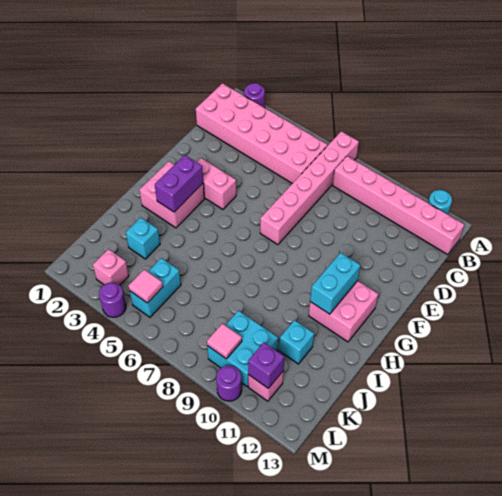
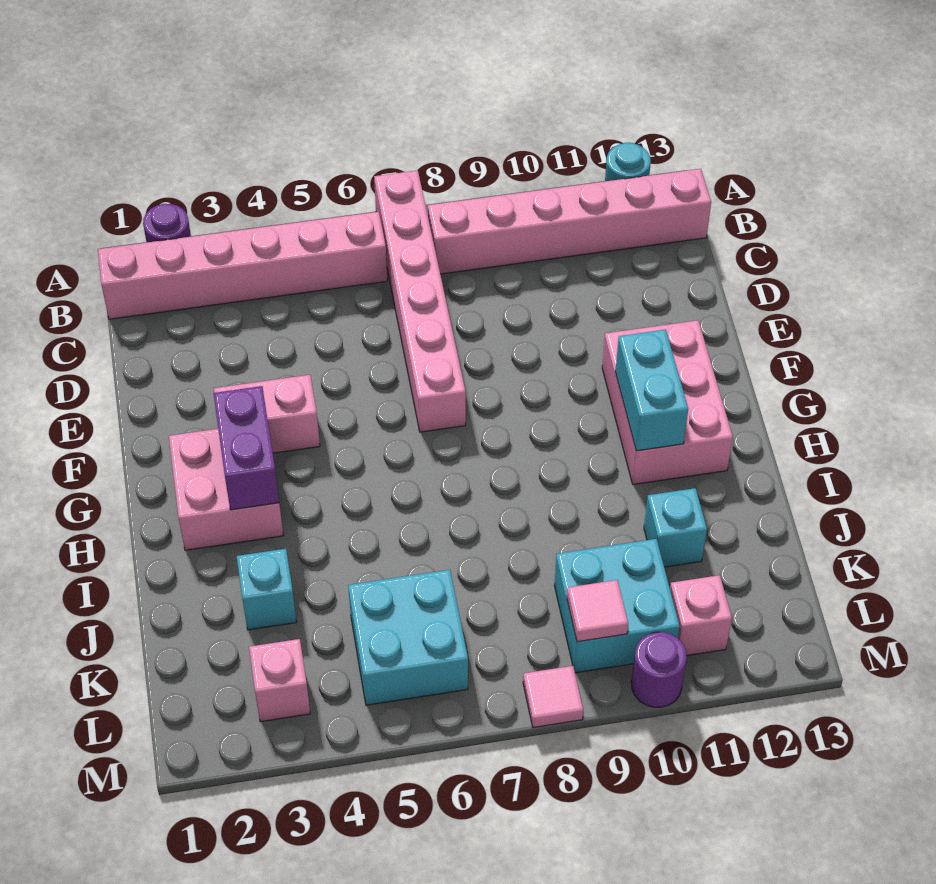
pink brick B1:C6 level 1 -> pink brick B1:B6 level 1
pink brick G11:H12 level 1 -> pink brick F11:H12 level 1
cyan brick K5:L5 level 1 -> cyan brick K5:L6 level 1
pink tile L5 level 2 -> pink tile M8 level 1
purple brick L11 level 2 -> none
purple round brick M4 level 1 -> none

